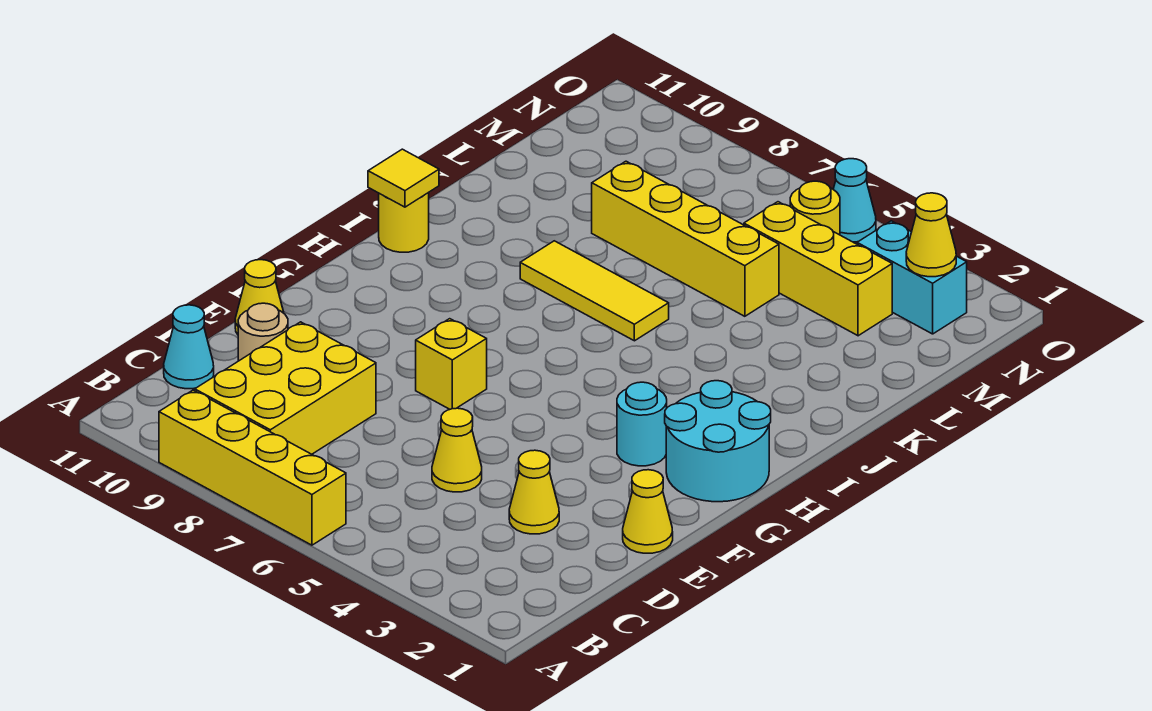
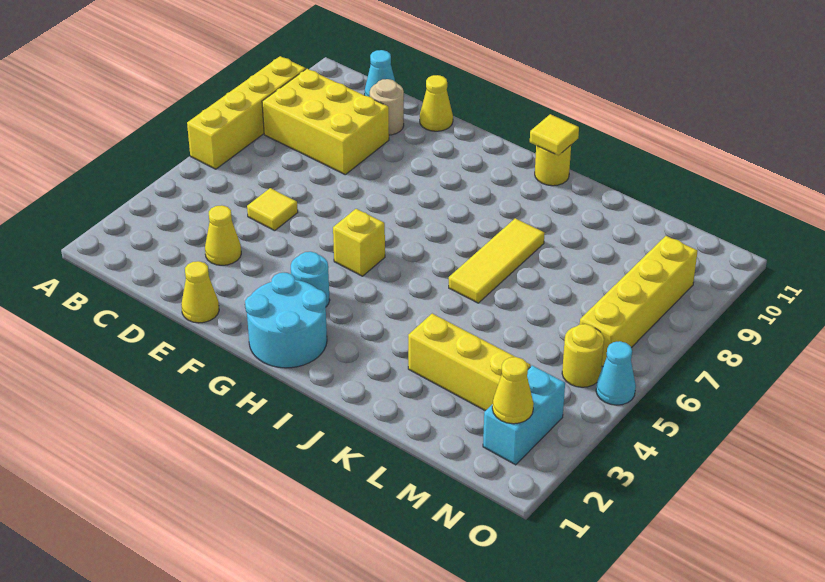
yellow cone D5 level 1 -> yellow tile D5 level 1
yellow brick F7 level 1 -> yellow brick G5 level 1
yellow brick L5:L8 level 1 -> yellow brick N6:N9 level 1
yellow brick M3:M5 level 1 -> yellow brick K3:M3 level 1

